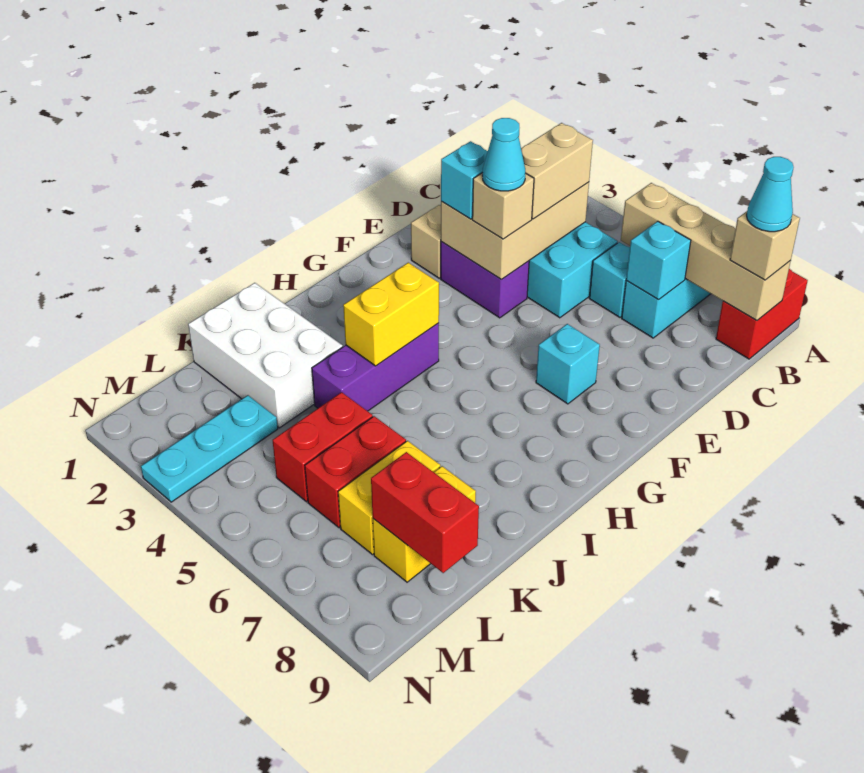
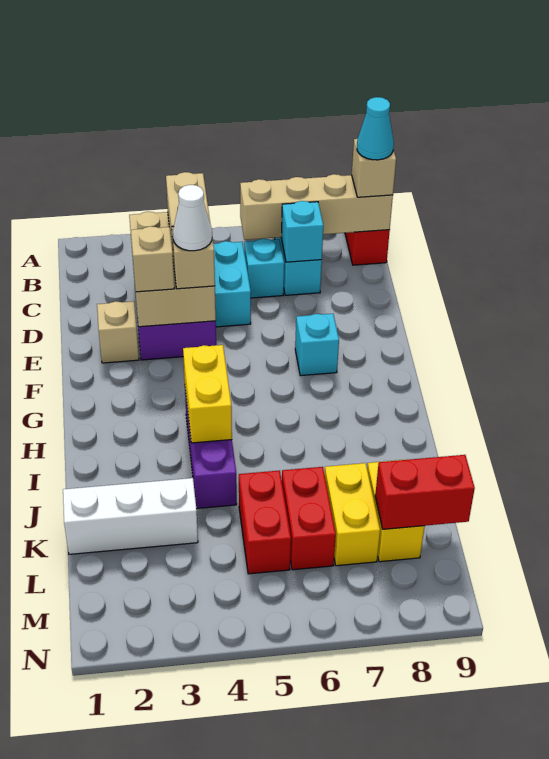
cyan brick E3 level 3 -> tan brick E3 level 3
cyan cone E4 level 4 -> white cone E4 level 4
white brick J1:K3 level 1 -> white brick K1:K3 level 1
cyan plate L3:N3 level 1 -> none

